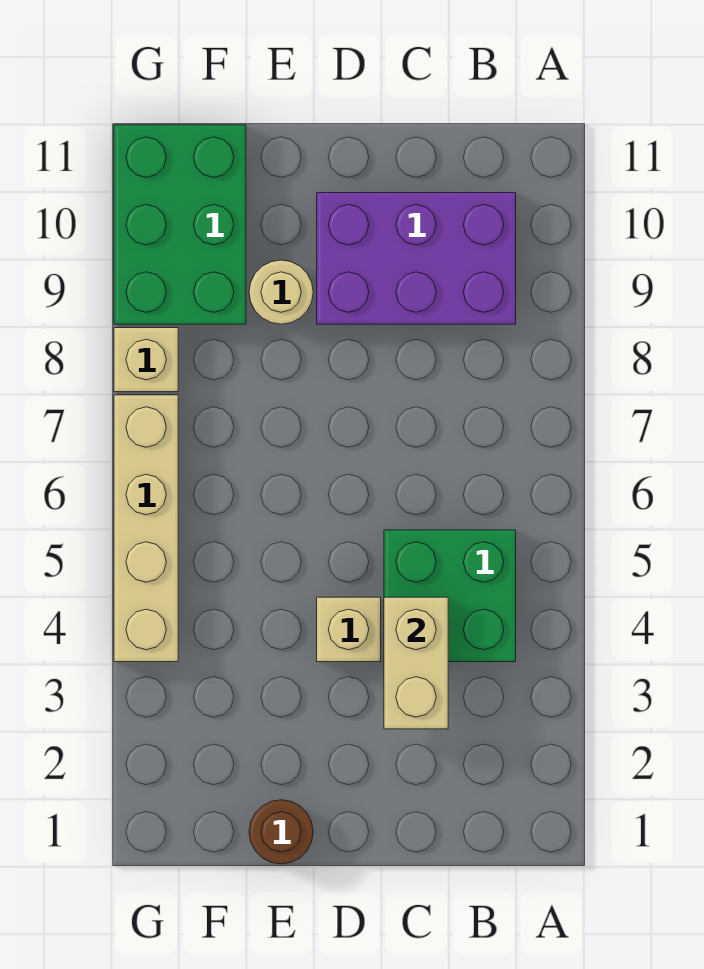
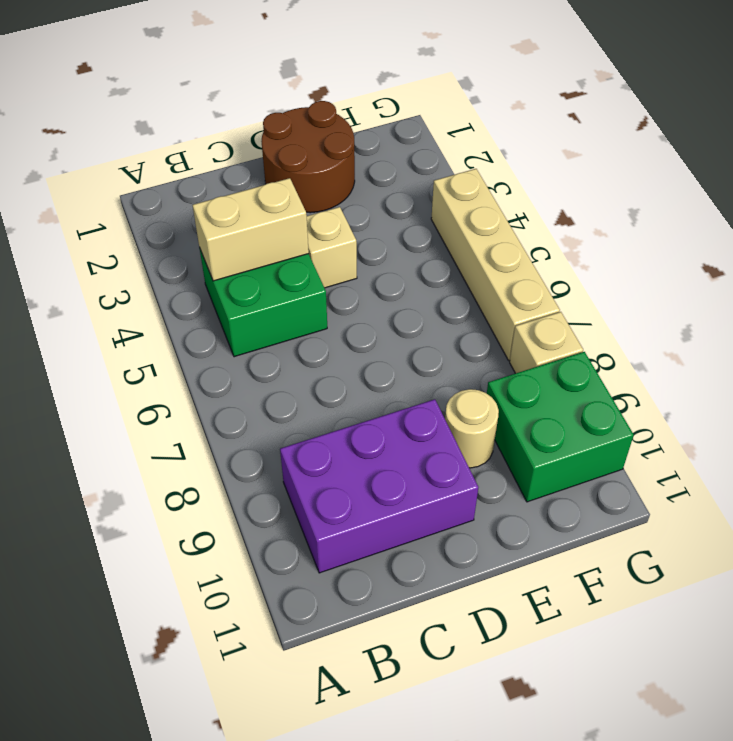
tan brick C3:C4 level 2 -> tan brick B4:C4 level 2
brown round brick E1 level 1 -> brown round brick D1:E2 level 1
green brick F9:G11 level 1 -> green brick F9:G10 level 1

